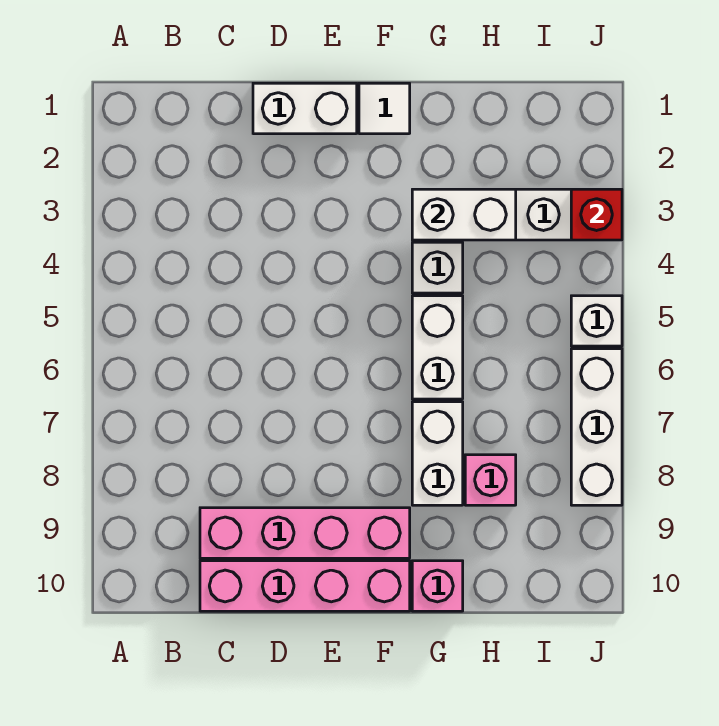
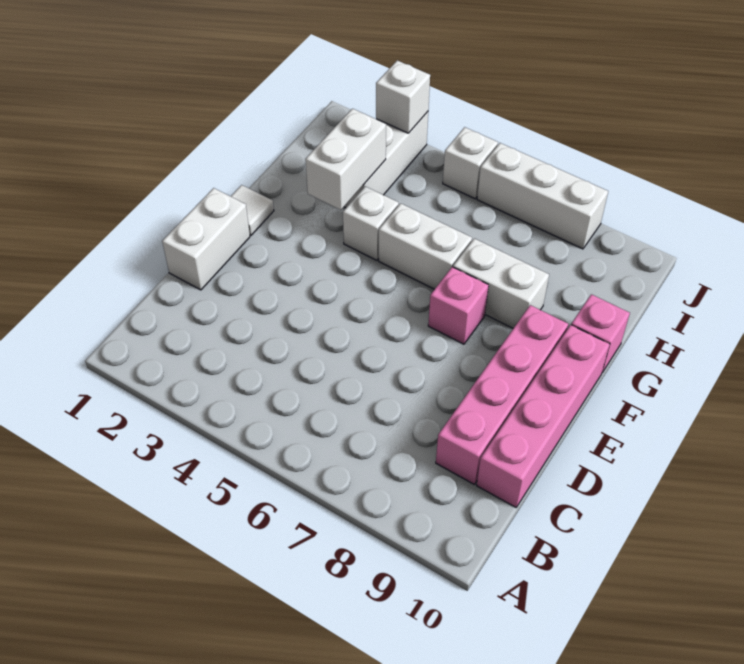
pink brick H8 level 1 -> pink brick F7 level 1
red brick J3 level 2 -> white brick J3 level 2

